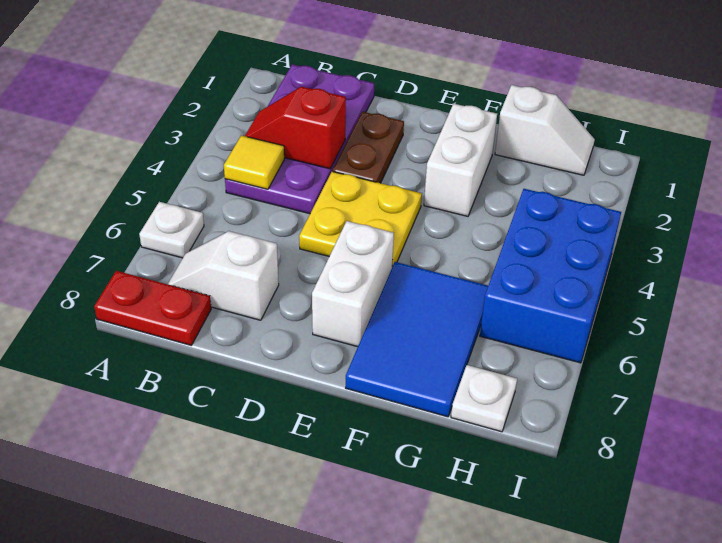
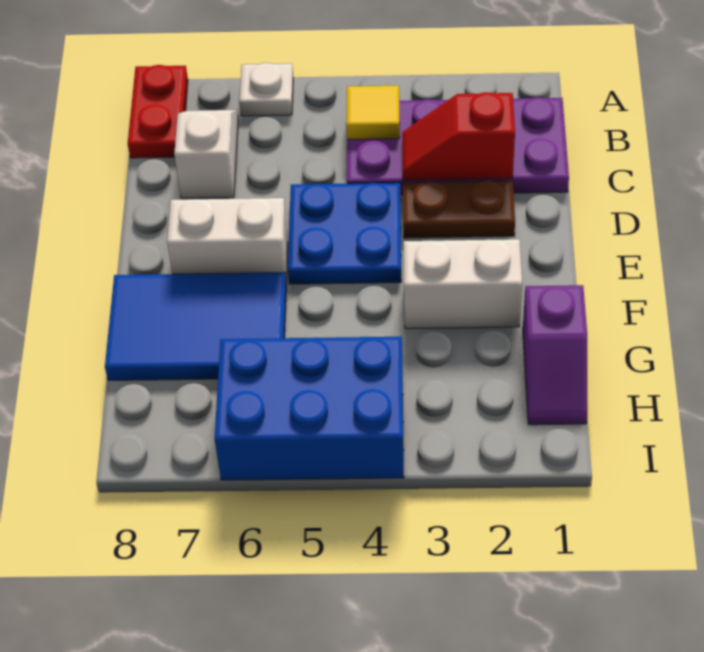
red slope B3:C3 level 2 top C -> red slope C2:C3 level 2 top 2
yellow plate D4:E5 level 1 -> blue plate D4:E5 level 1
white slope G1:H1 level 1 top G -> purple slope G1:H1 level 1 top G
white plate H8 level 1 -> none

